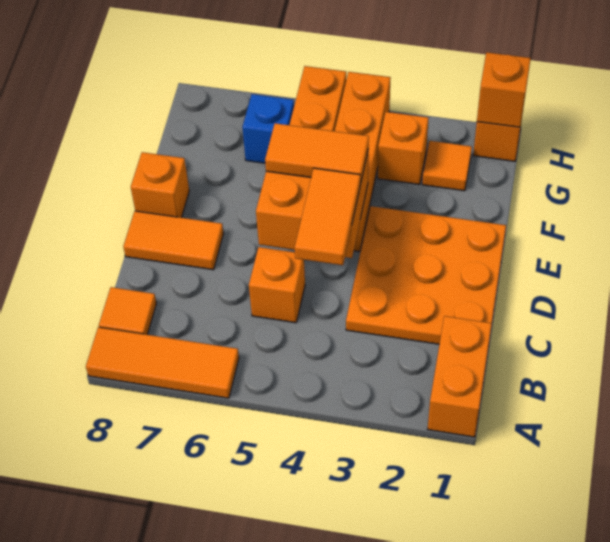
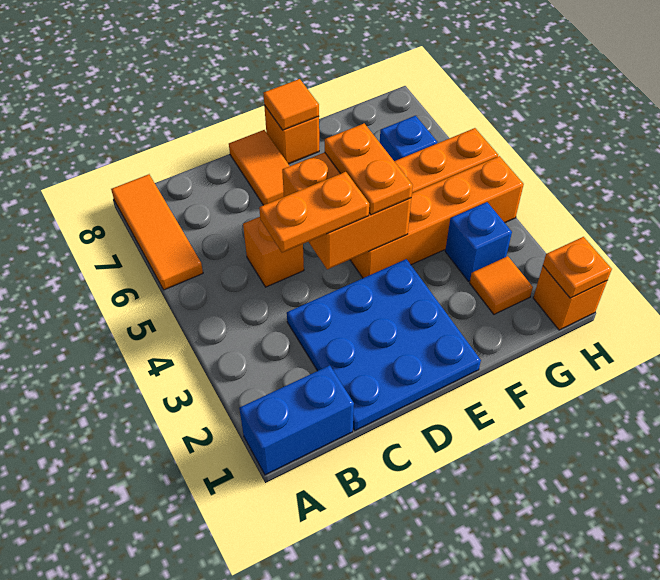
orange brick A1:B1 level 1 -> blue brick A1:B1 level 1
orange tile B8 level 1 -> orange tile E8 level 2
orange plate C1:E3 level 1 -> blue plate C1:E3 level 1
orange tile C4:D4 level 3 -> orange plate C4:D4 level 3
orange tile E4:E5 level 3 -> orange plate E4:E5 level 3
orange brick G3 level 1 -> blue brick G3 level 1
orange brick H1 level 2 -> orange plate H1 level 2

